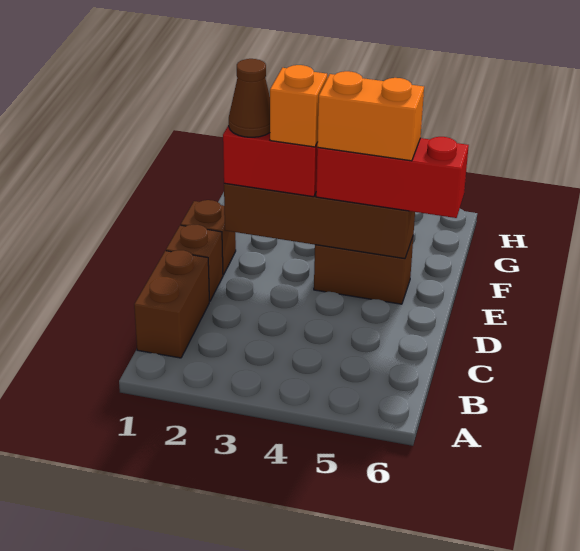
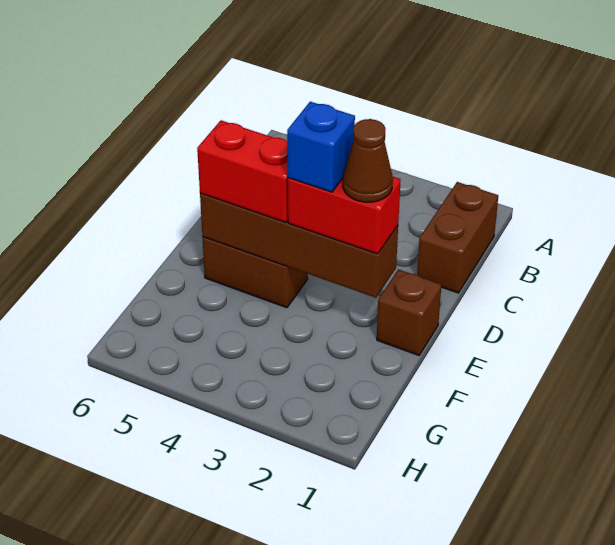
brown brick D1 level 1 -> none
orange brick E3 level 4 -> blue brick E3 level 4
red brick E4:E6 level 3 -> red brick E4:E5 level 3
orange brick E4:E5 level 4 -> none

